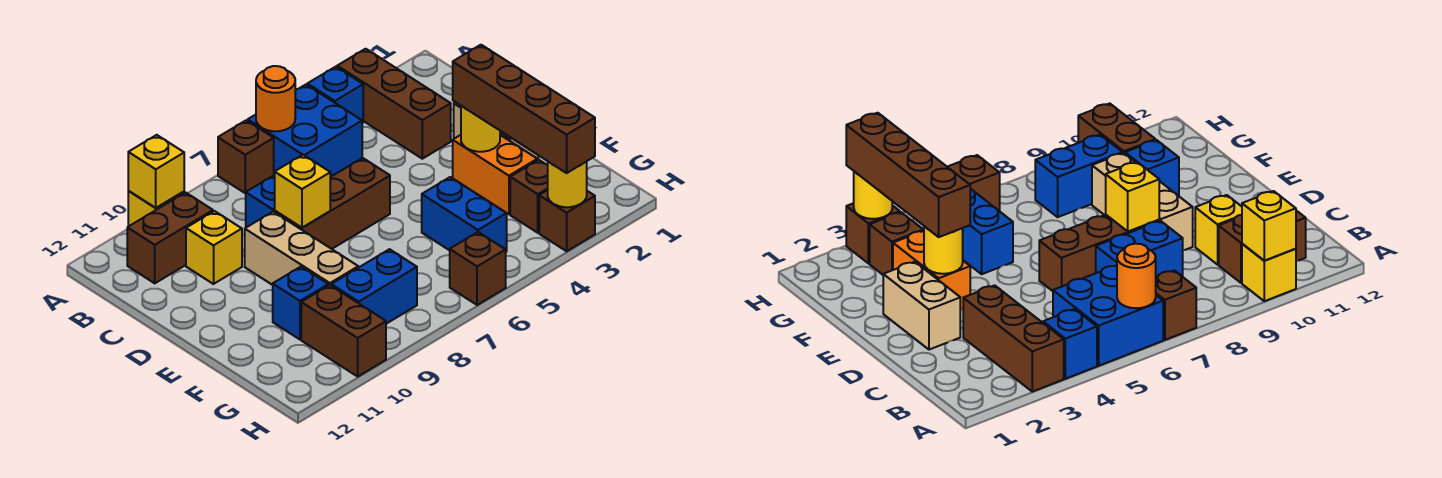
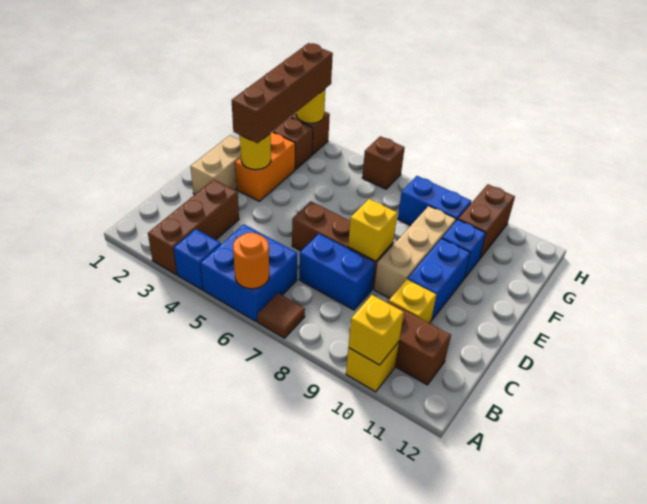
brown brick A7 level 1 -> brown tile A7 level 1
blue brick F5:G5 level 1 -> blue brick D10:E10 level 1

